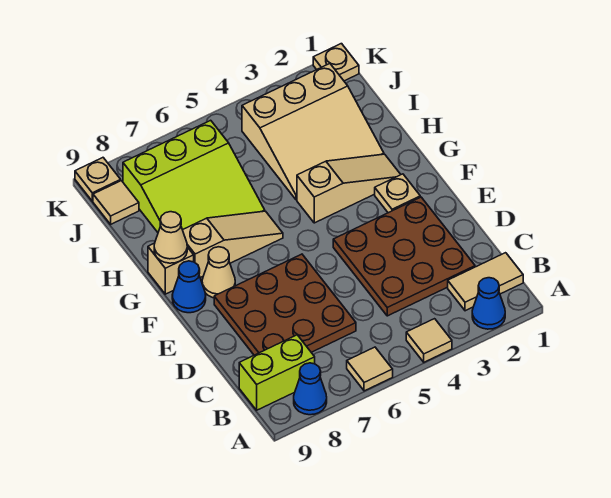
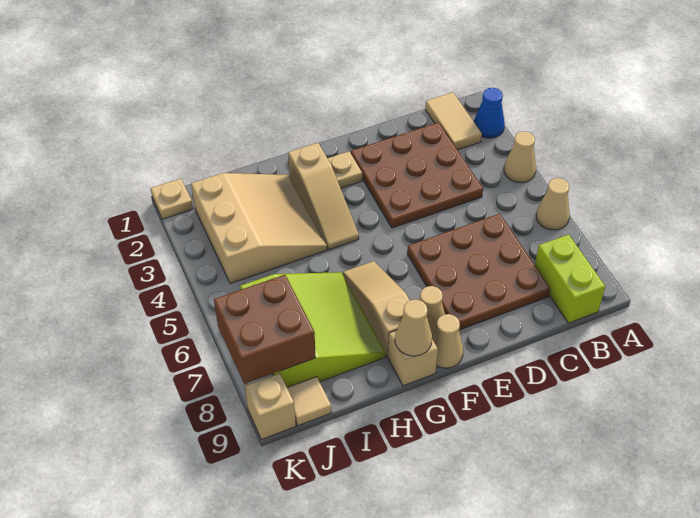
tan tile A4 level 1 -> tan cone A4 level 1
tan tile A6 level 1 -> tan cone A6 level 1
blue cone A8 level 1 -> none
blue cone F9 level 1 -> tan cone F9 level 1
tan slope G2:G4 level 1 top 4 -> tan slope G2:G4 level 1 top 2
none -> brown brick J7:K8 level 2
tan plate K9 level 1 -> tan brick K9 level 1

